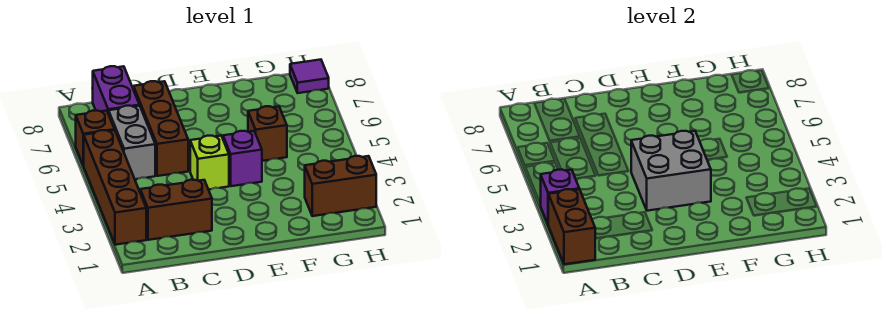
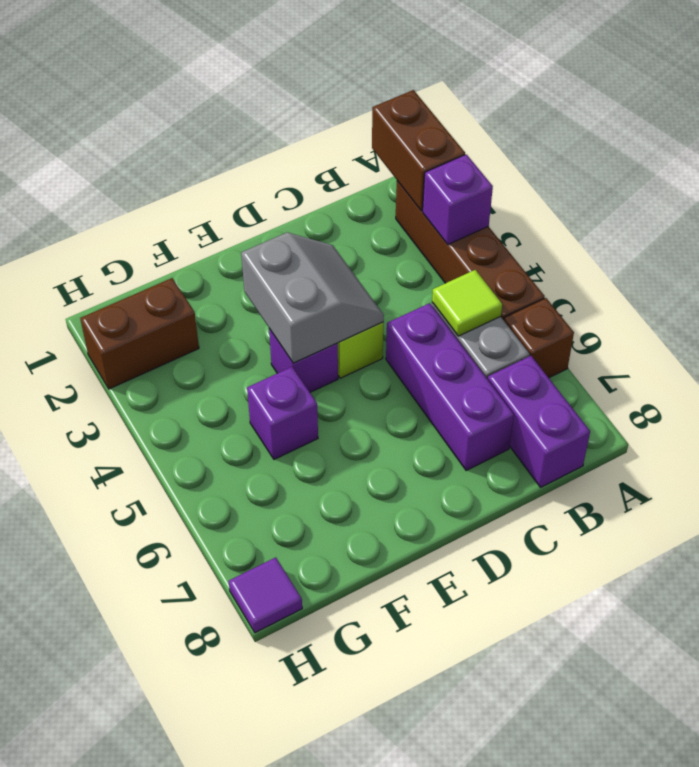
brown brick B2:C2 level 1 -> none
none -> lime tile B5 level 2
brown brick C5:C7 level 1 -> purple brick C5:C7 level 1
grey brick D3:E4 level 2 -> grey slope D3:E4 level 2 top E
brown brick F5 level 1 -> purple brick F5 level 1

